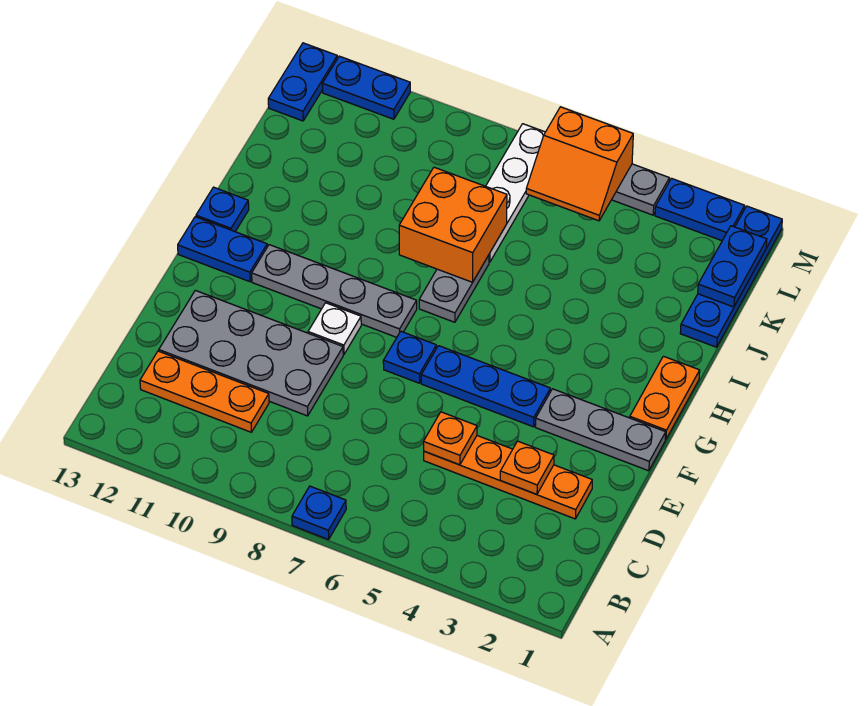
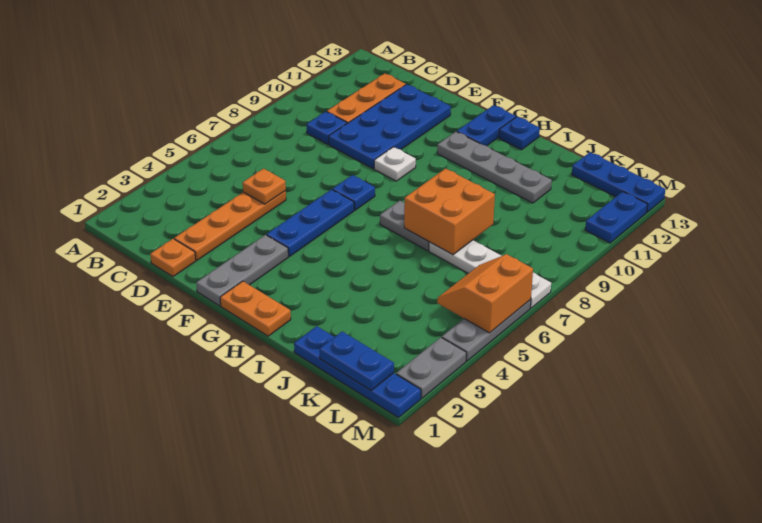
blue plate A7 level 1 -> blue plate C9 level 1
orange plate D3 level 2 -> orange plate D1 level 1
grey plate D9:E12 level 1 -> blue plate D9:E12 level 1
grey plate G8:G11 level 1 -> grey plate G11:J11 level 1
blue plate L13:M13 level 1 -> blue plate K13:M13 level 1
blue plate M2:M3 level 1 -> grey plate M2:M3 level 1

